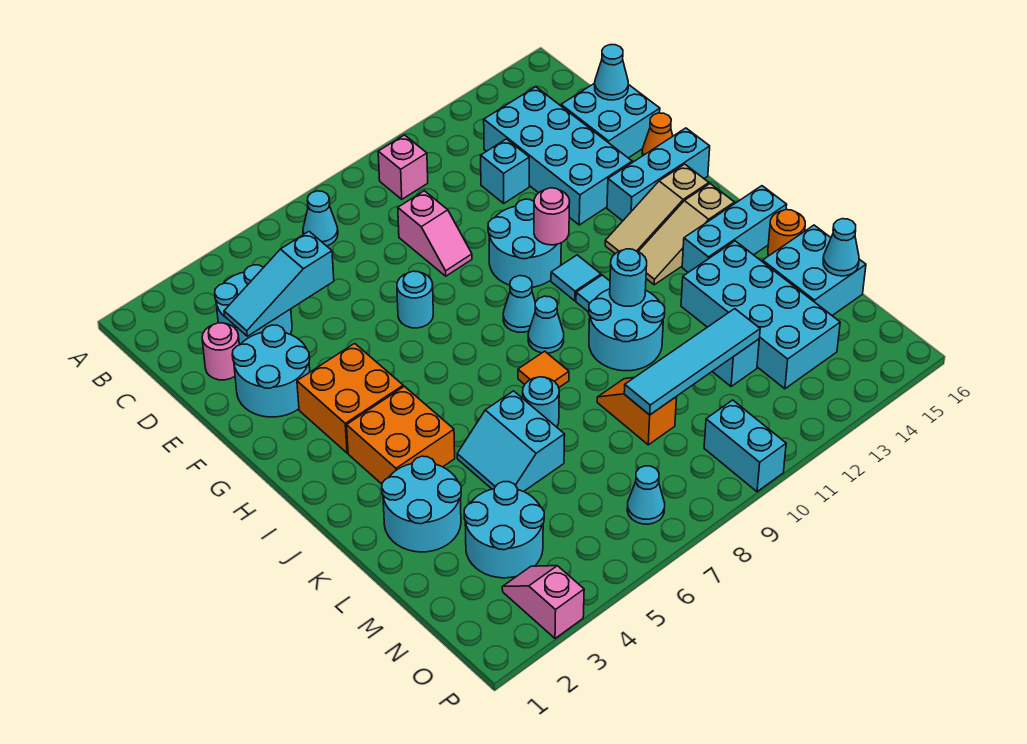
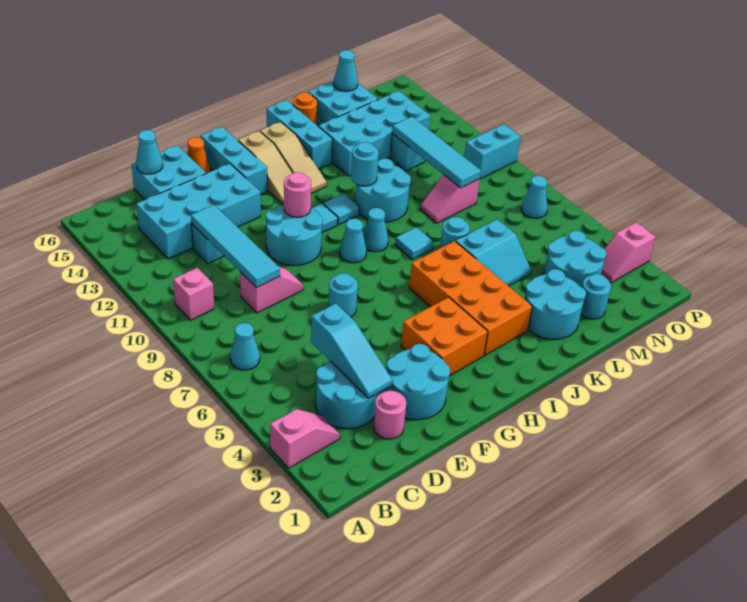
none -> pink slope A3:B3 level 1 top A
none -> cyan tile D9:D12 level 2
orange brick I3:J4 level 1 -> orange brick I3:J6 level 1
orange tile J8 level 1 -> cyan tile J8 level 1
orange slope L9:M9 level 1 top M -> pink slope L9:M9 level 1 top M
none -> cyan round brick M2 level 1

